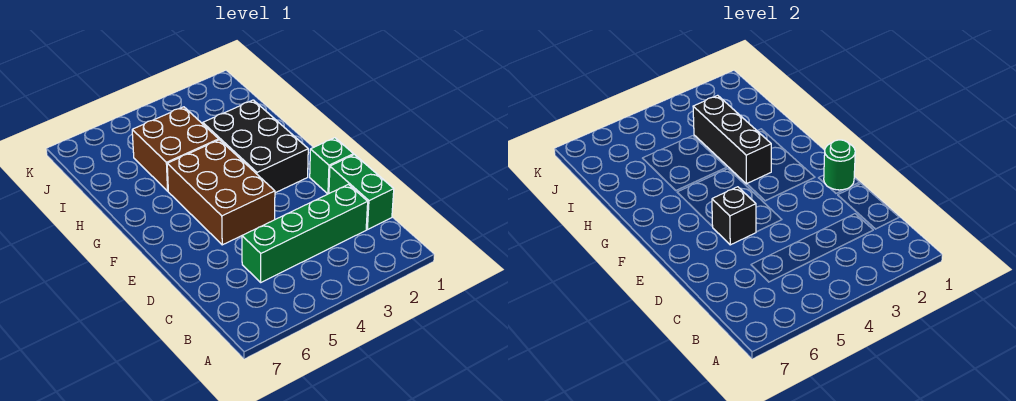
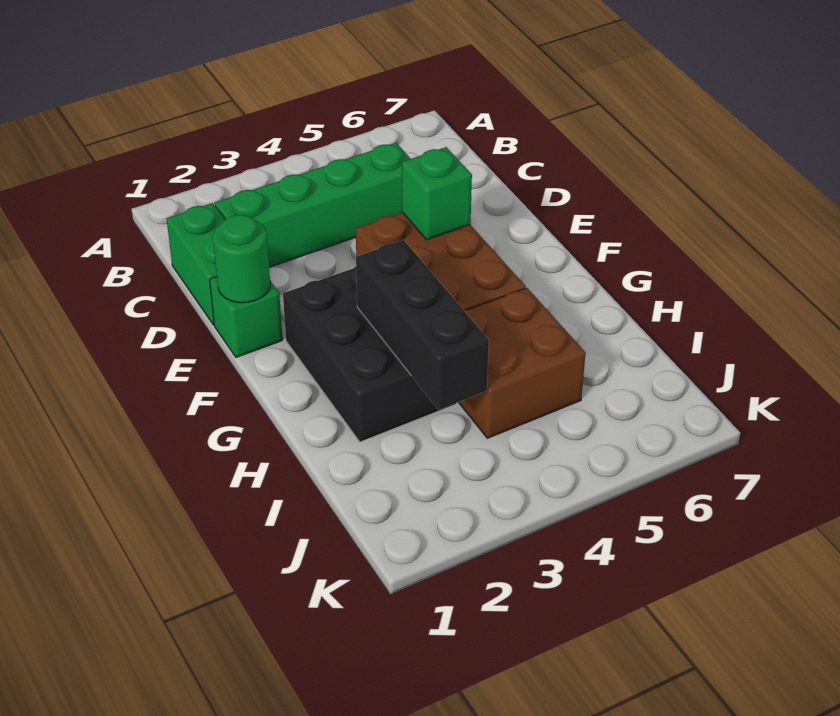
black brick E5 level 2 -> green brick E5 level 2

